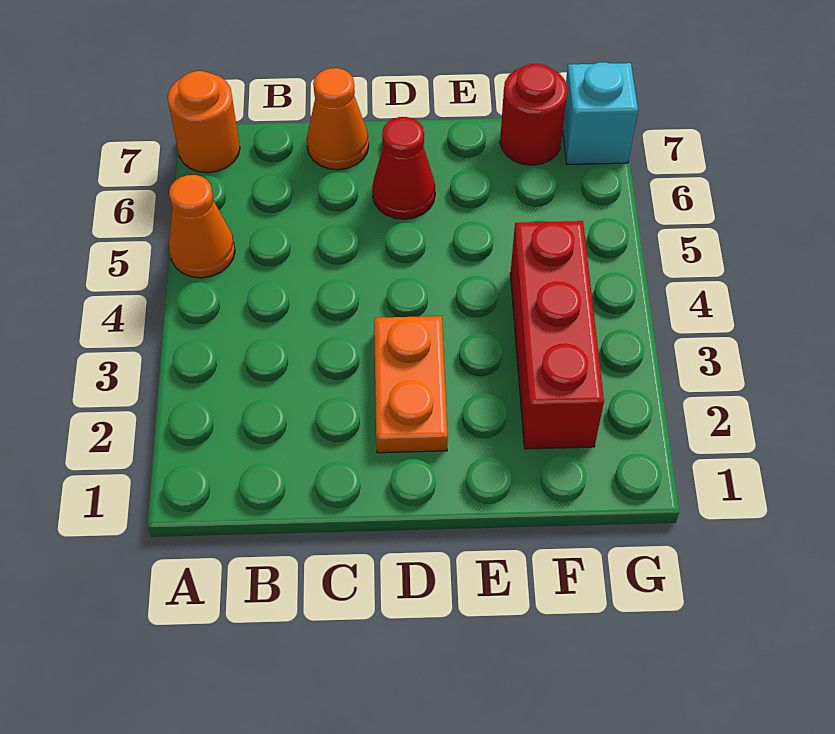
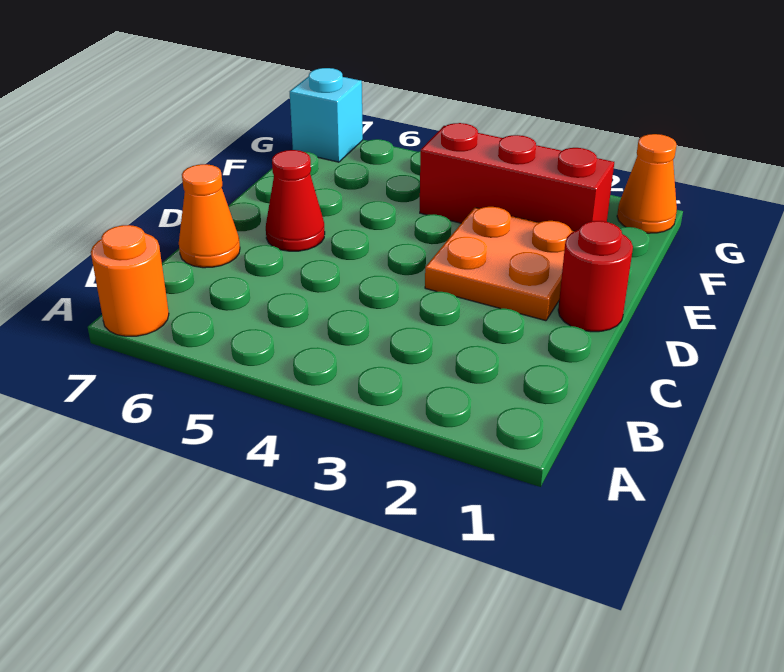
orange cone A5 level 1 -> orange cone G1 level 1
orange plate D2:D3 level 1 -> orange plate D2:E3 level 1
red round brick F7 level 1 -> red round brick D1 level 1

